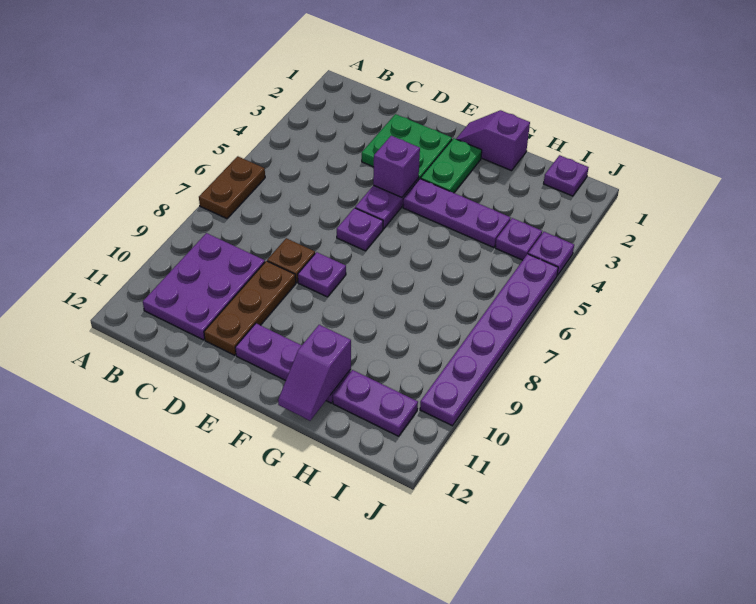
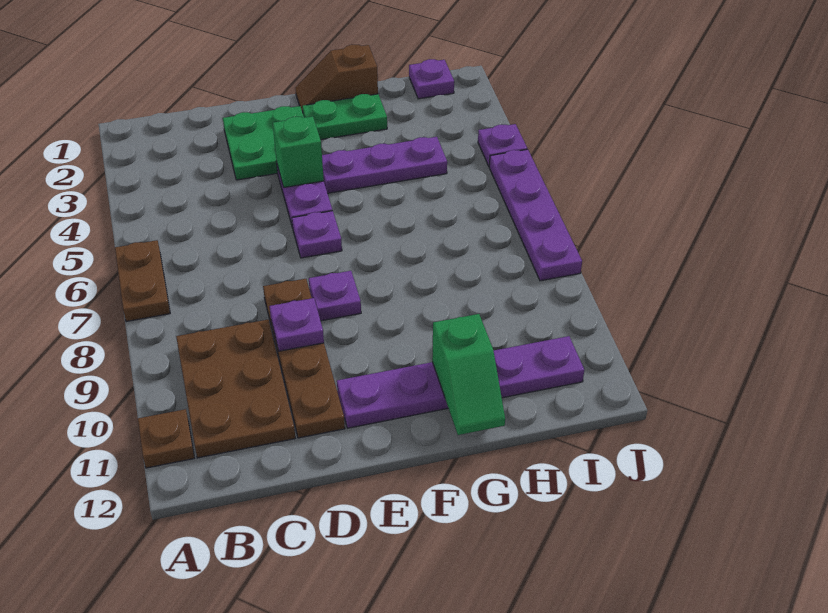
none -> brown plate A11 level 1
purple plate B9:C11 level 1 -> brown plate B9:C11 level 1
purple brick E4 level 2 -> green brick E4 level 2
purple slope F1:G1 level 1 top G -> brown slope F1:G1 level 1 top G
green plate F2:F3 level 1 -> green plate F2:G2 level 1
purple slope G11:G12 level 2 top 11 -> green slope G11:G12 level 2 top 11
purple plate I4 level 1 -> purple plate D9 level 2
purple plate J5:J10 level 1 -> purple plate J5:J8 level 1

